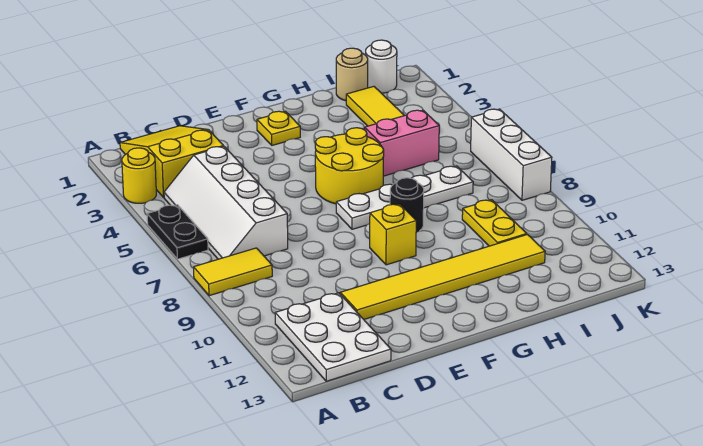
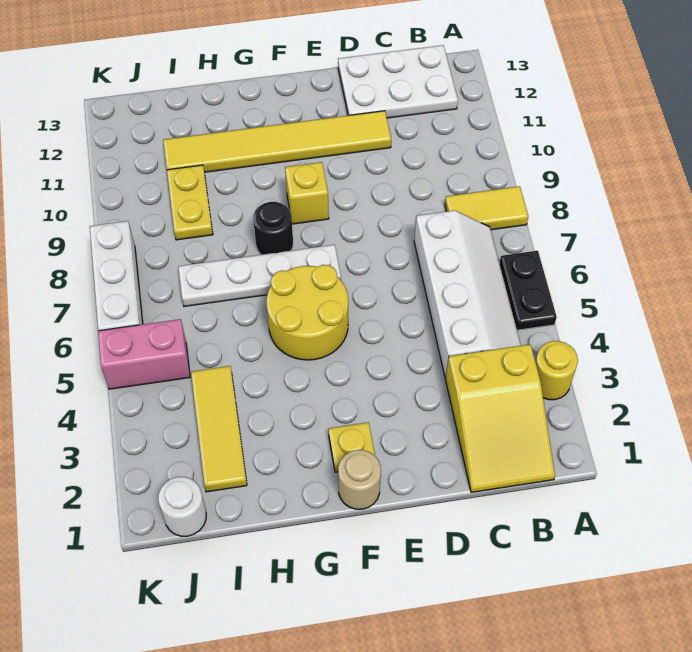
white plate B11:C13 level 1 -> white plate B12:D13 level 1
pink brick H5:I5 level 1 -> pink brick J5:K5 level 1
tan round brick I1 level 1 -> tan round brick F1 level 1

